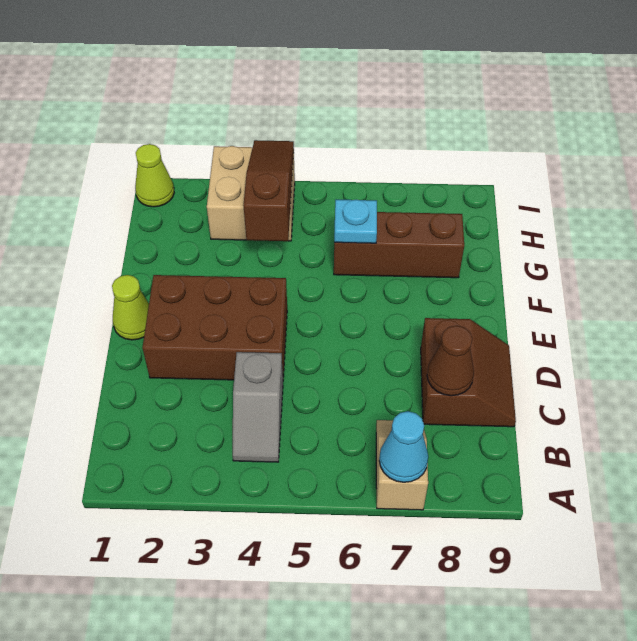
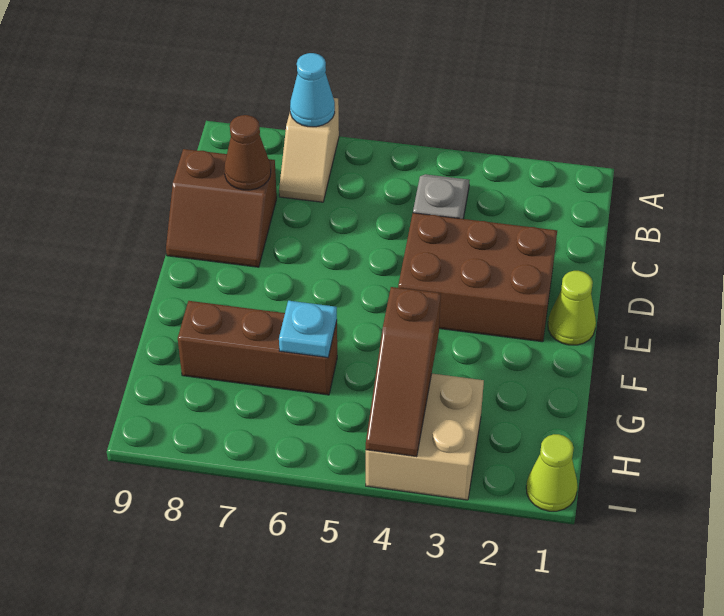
brown slope C8:D9 level 1 top 8 -> brown slope C8:D9 level 1 top C

